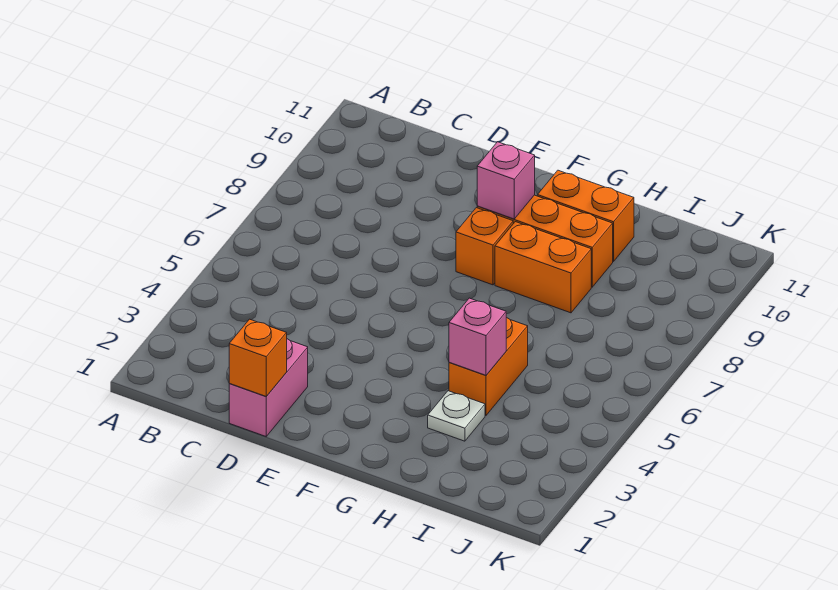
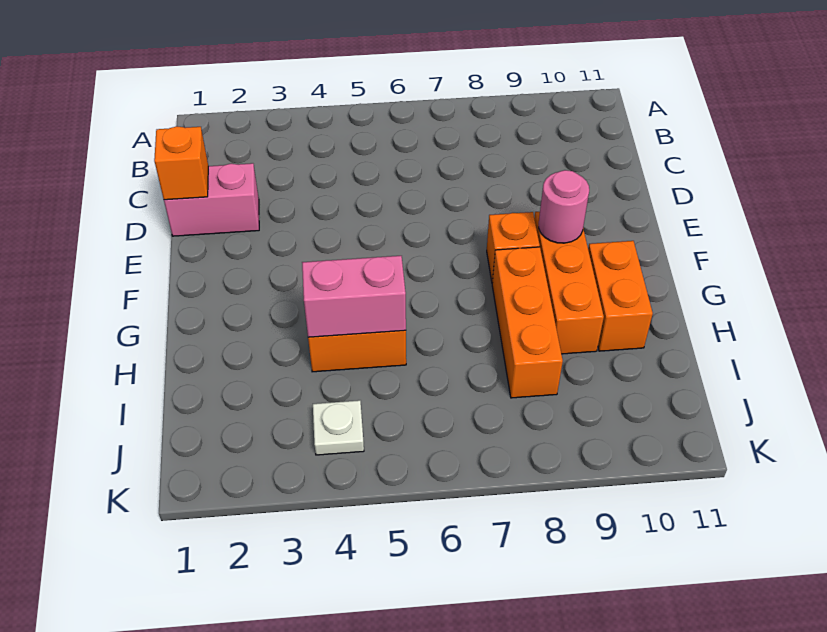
pink brick F9 level 2 -> pink round brick F9 level 2
orange brick G8:H8 level 1 -> orange brick G8:I8 level 1
white plate H3 level 1 -> white plate J4 level 1
pink brick H4 level 2 -> pink brick H4:H5 level 2

